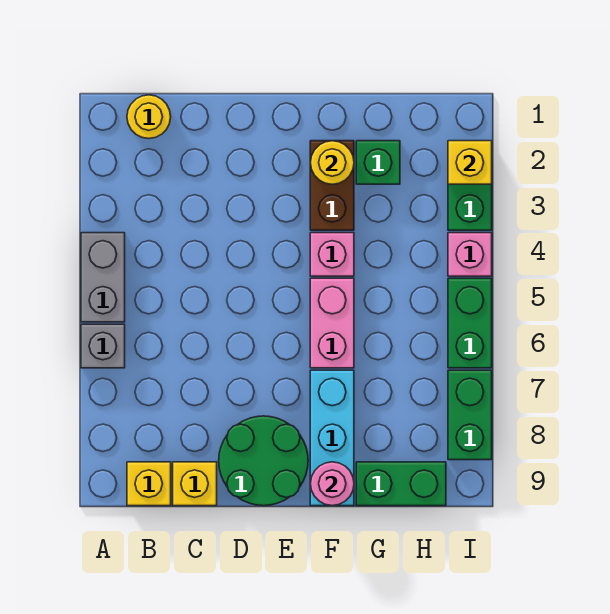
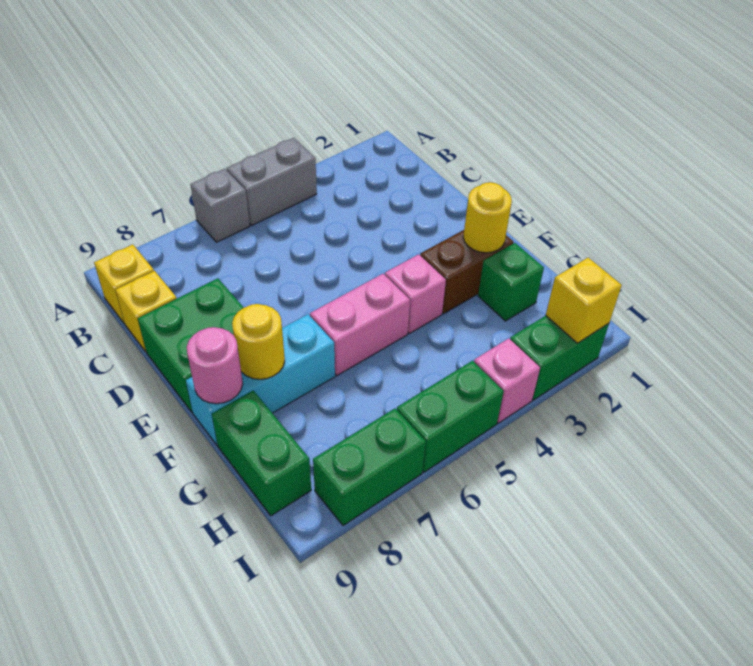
yellow round brick B1 level 1 -> yellow round brick F8 level 2
green round brick D8:E9 level 1 -> green brick D8:E9 level 1

